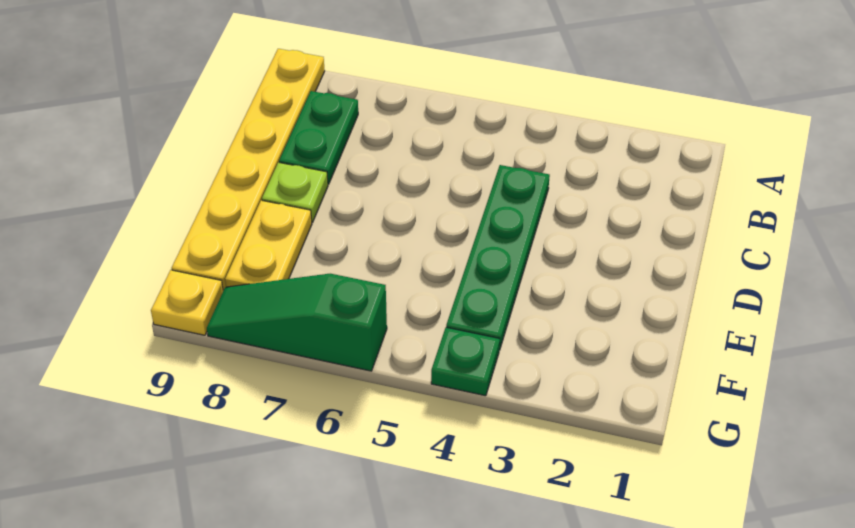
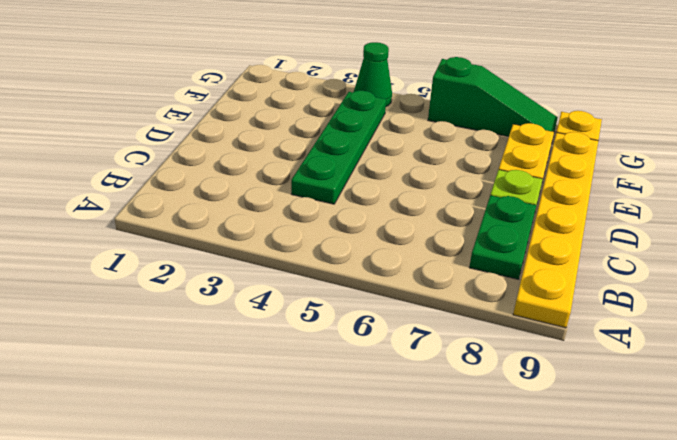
green plate G4 level 1 -> green cone G4 level 1

